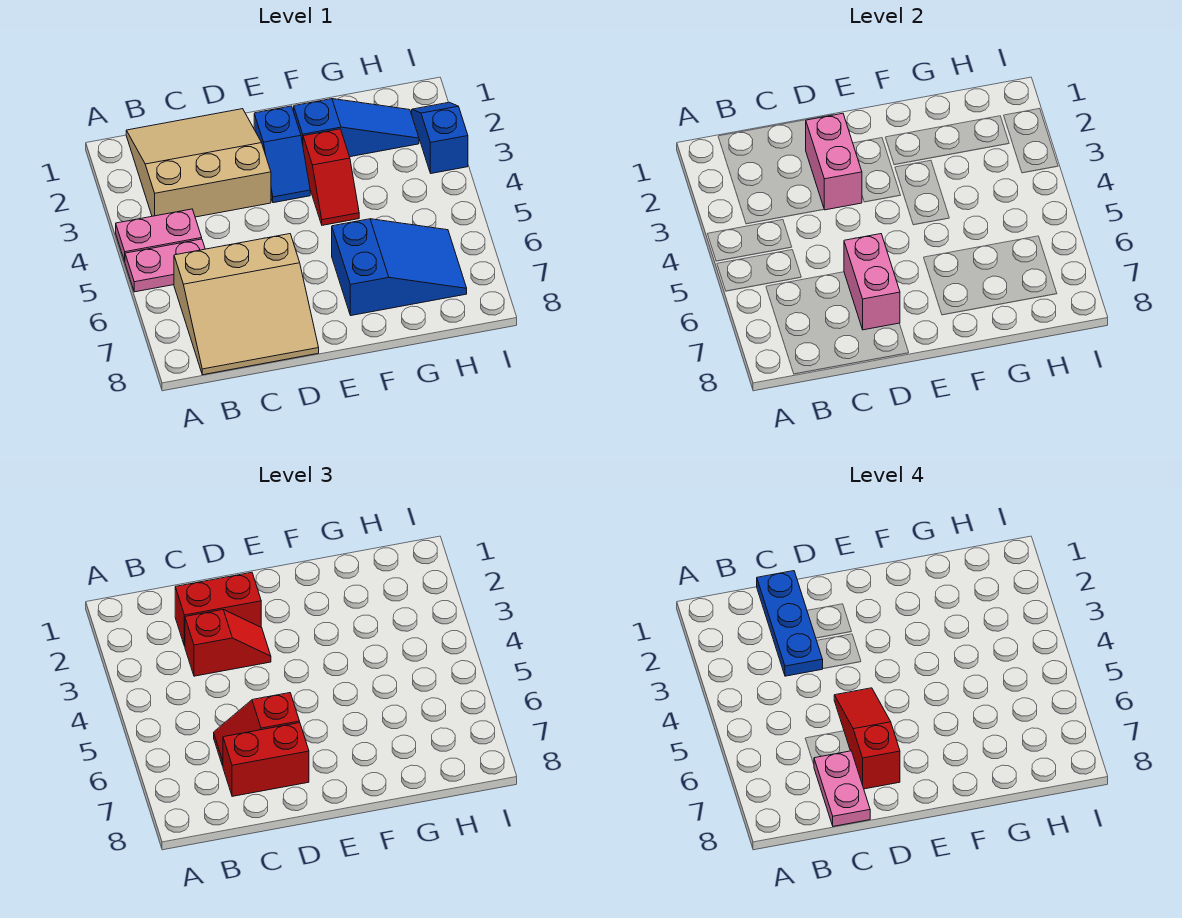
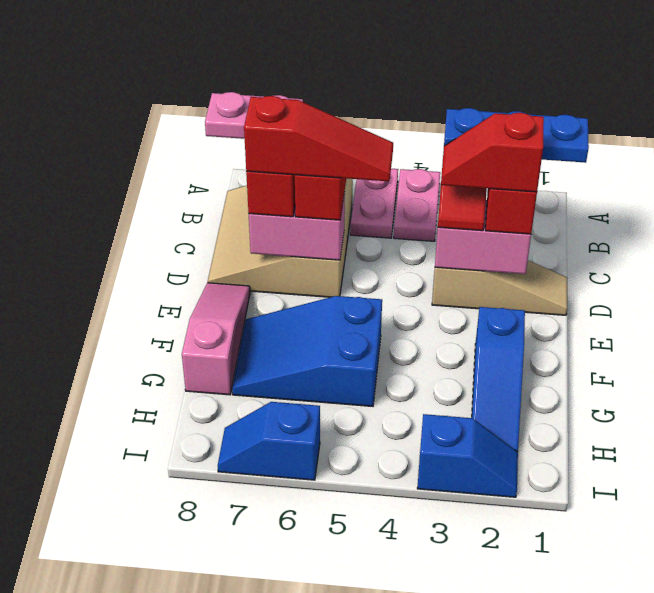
tan slope B1:D3 level 1 top 3 -> tan slope D1:D3 level 1 top 3
blue slope E2:E3 level 1 top 2 -> blue slope I6:I7 level 1 top 6
none -> pink slope E8:G8 level 1 top G
red slope F3:F4 level 1 top 3 -> red slope D2:D3 level 4 top 2
blue slope F6:H7 level 1 top F -> blue slope F5:G7 level 1 top 5

